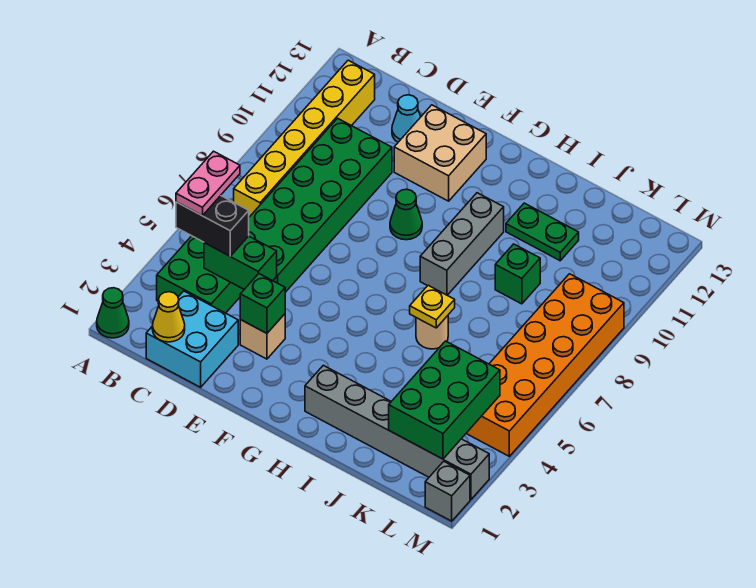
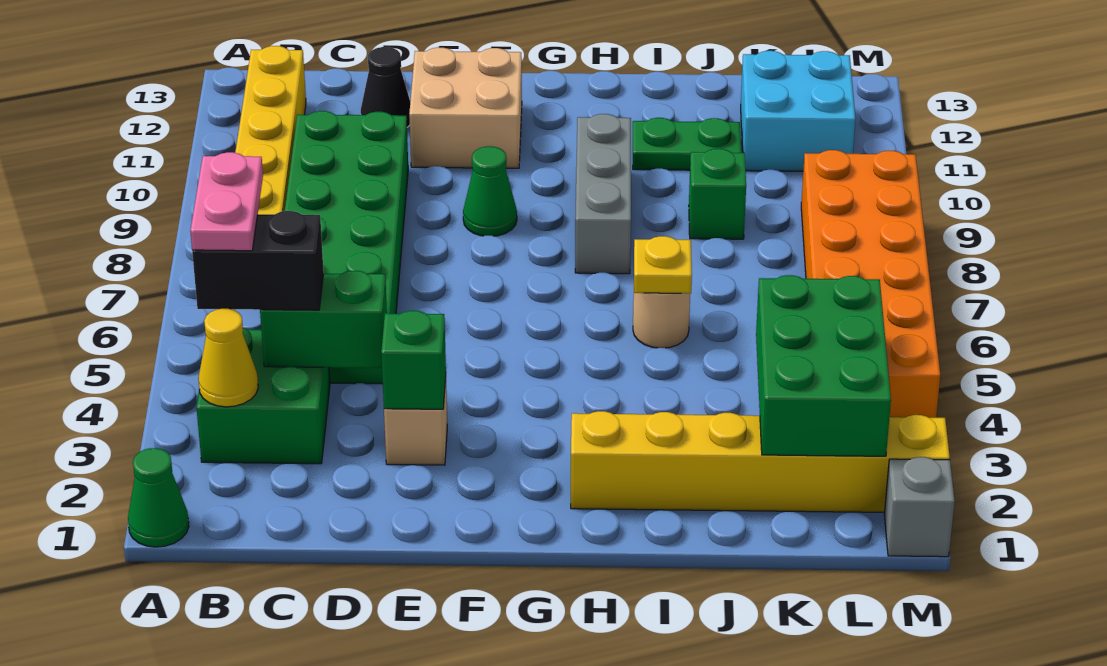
cyan brick C1:D2 level 1 -> cyan brick K11:L12 level 1
yellow cone C1 level 2 -> yellow cone B3 level 2
cyan cone D12 level 1 -> black cone D12 level 1
grey brick H2:M2 level 1 -> yellow brick H2:M2 level 1

